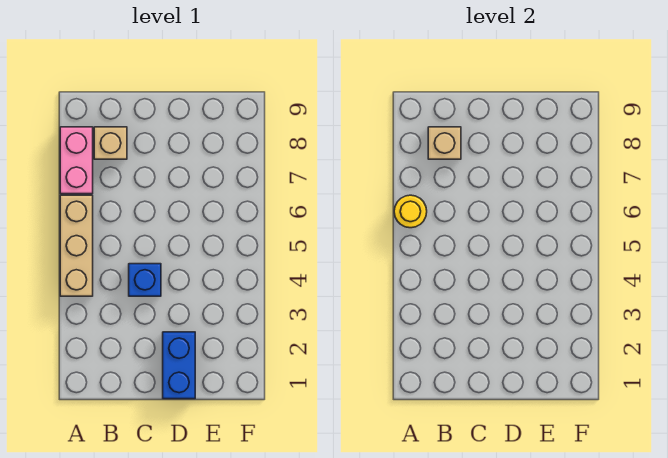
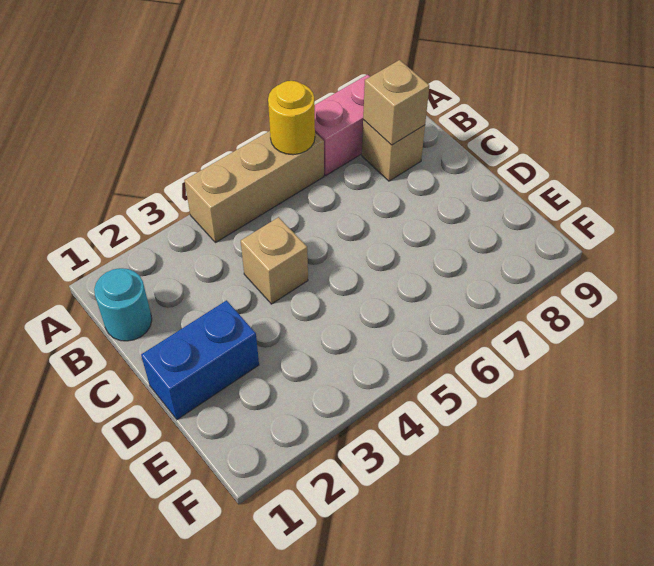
none -> cyan round brick B1 level 1
blue brick C4 level 1 -> tan brick C4 level 1

